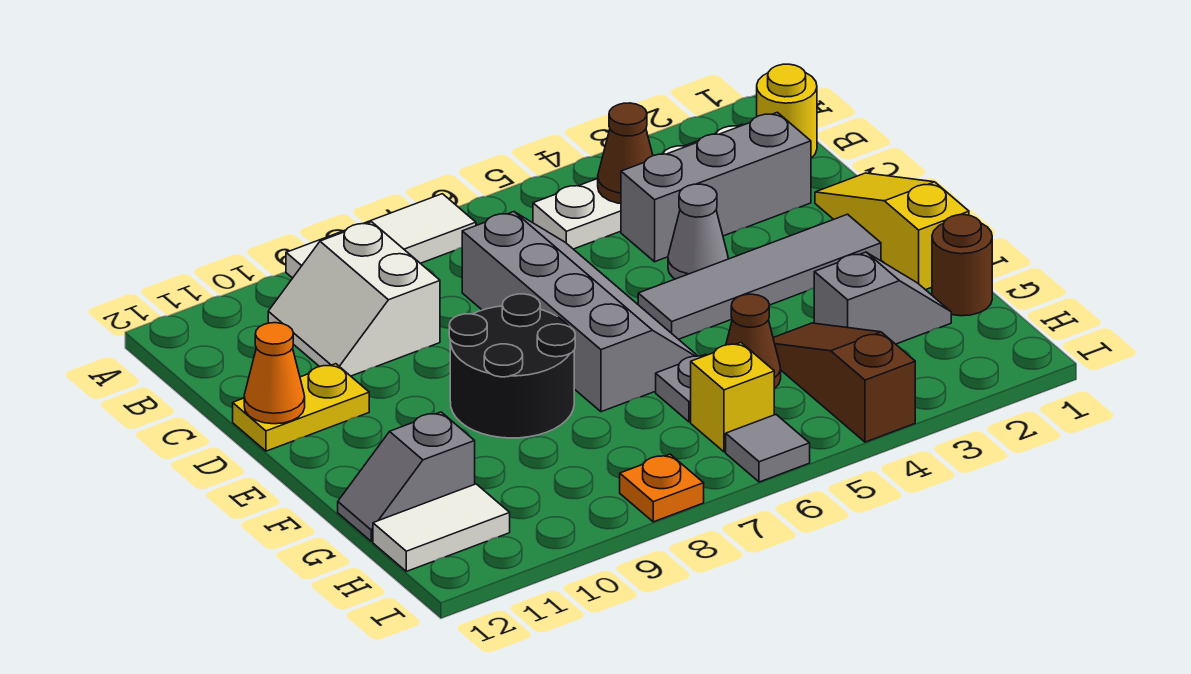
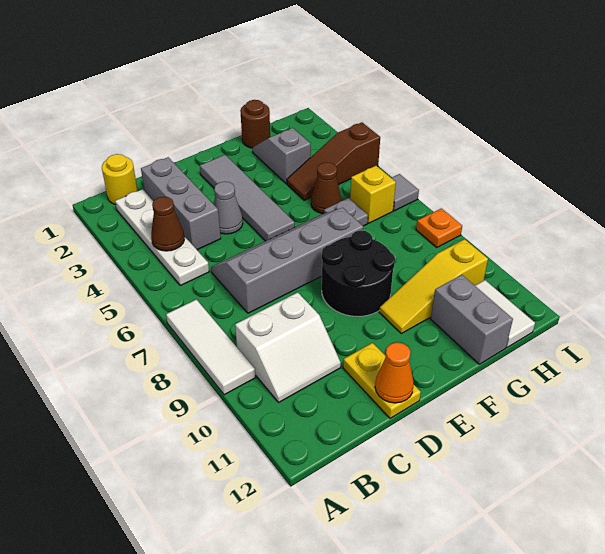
yellow slope D1:F1 level 1 top F -> yellow slope F10:H10 level 1 top H
grey slope G11:G12 level 1 top 11 -> grey brick G11:G12 level 1

